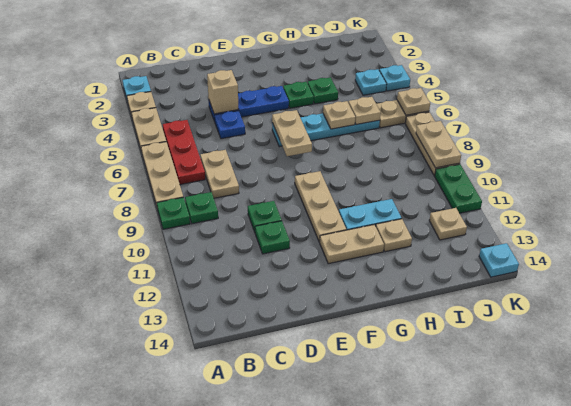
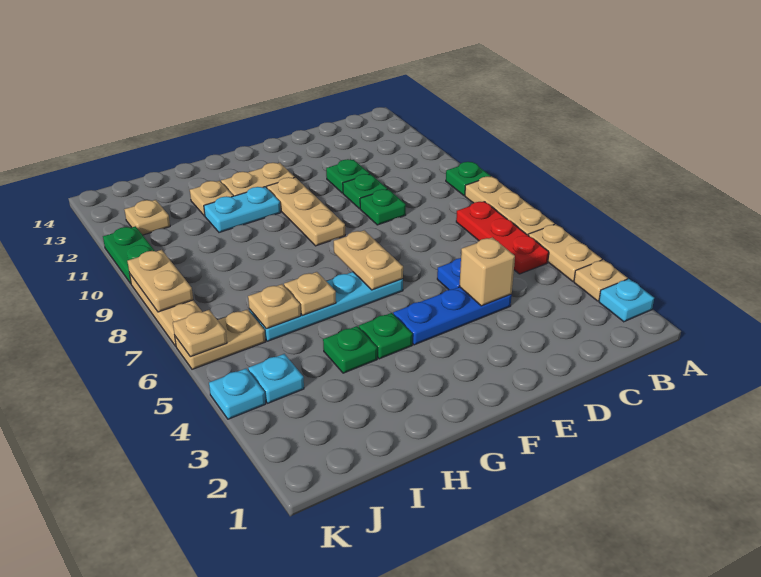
green plate B9 level 1 -> green plate D9 level 1
tan plate C7:C8 level 1 -> none
cyan plate K14 level 1 -> none

